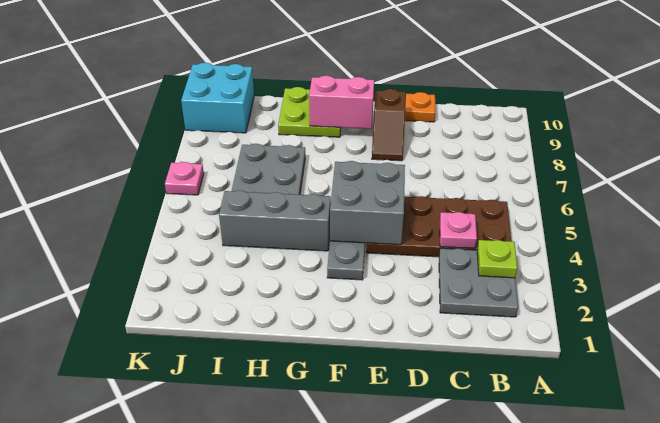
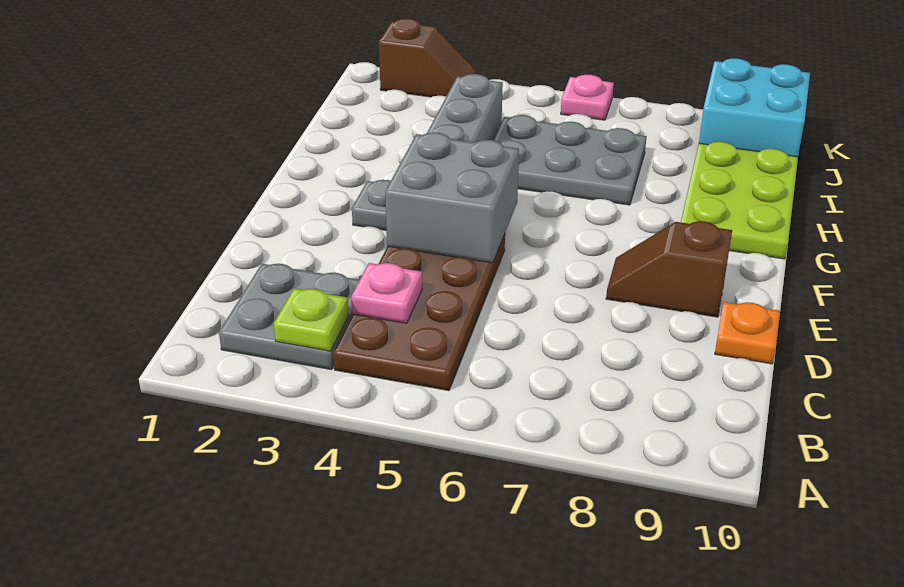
pink brick F9:G9 level 2 -> none
lime plate G9:H10 level 1 -> lime plate G9:I10 level 1
none -> brown slope K2:K3 level 1 top 2

